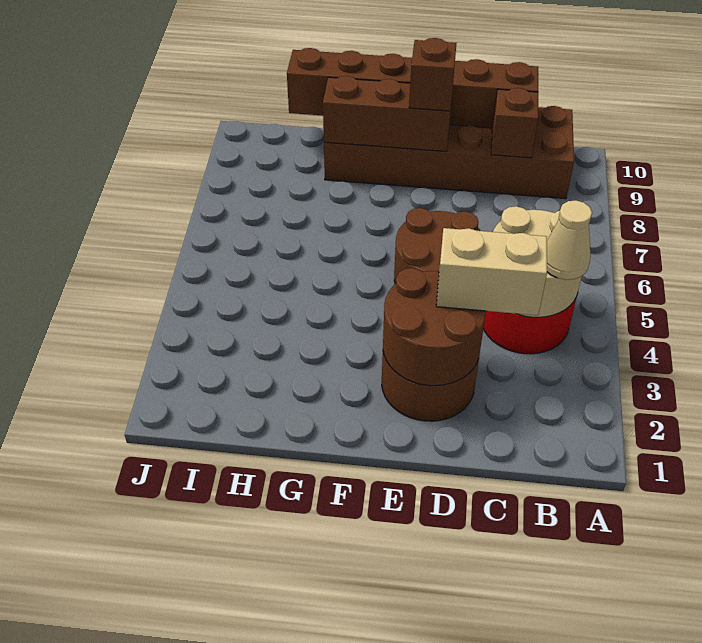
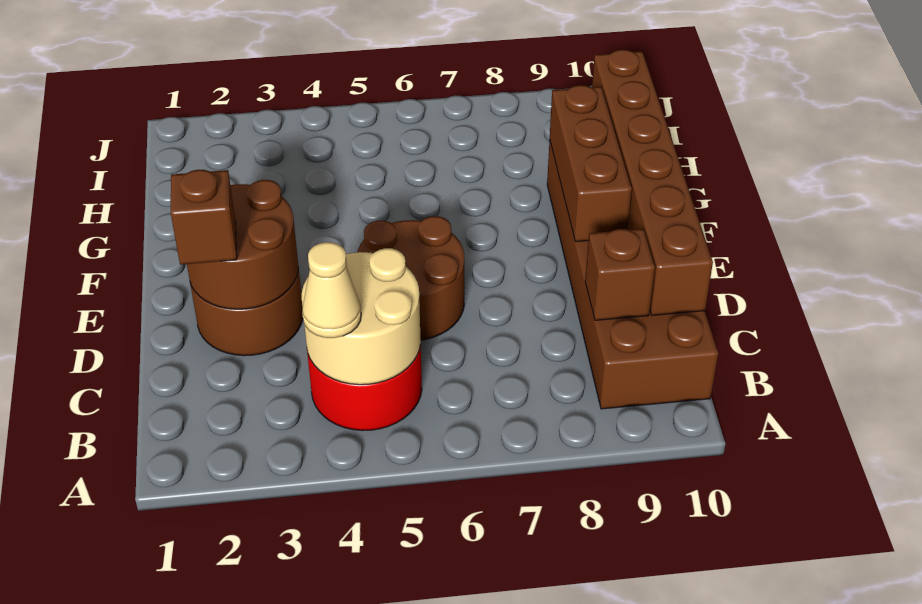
tan brick C3:D3 level 3 -> none
brown brick E9 level 3 -> brown brick D2 level 3

